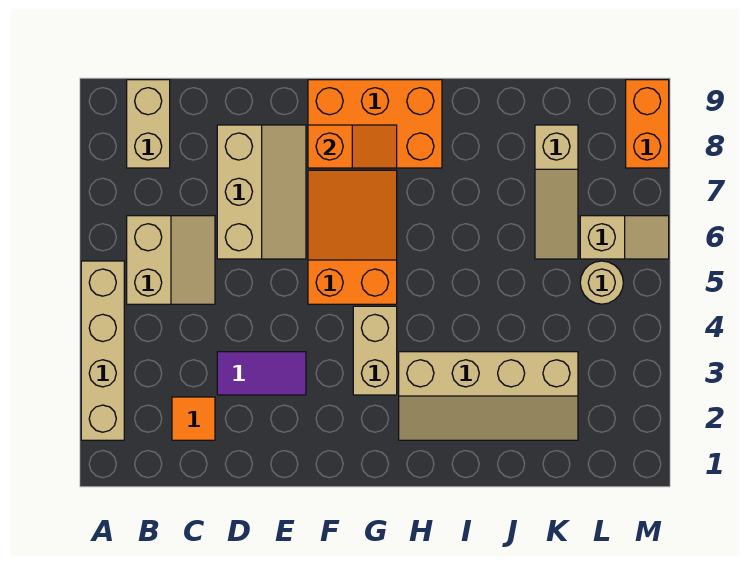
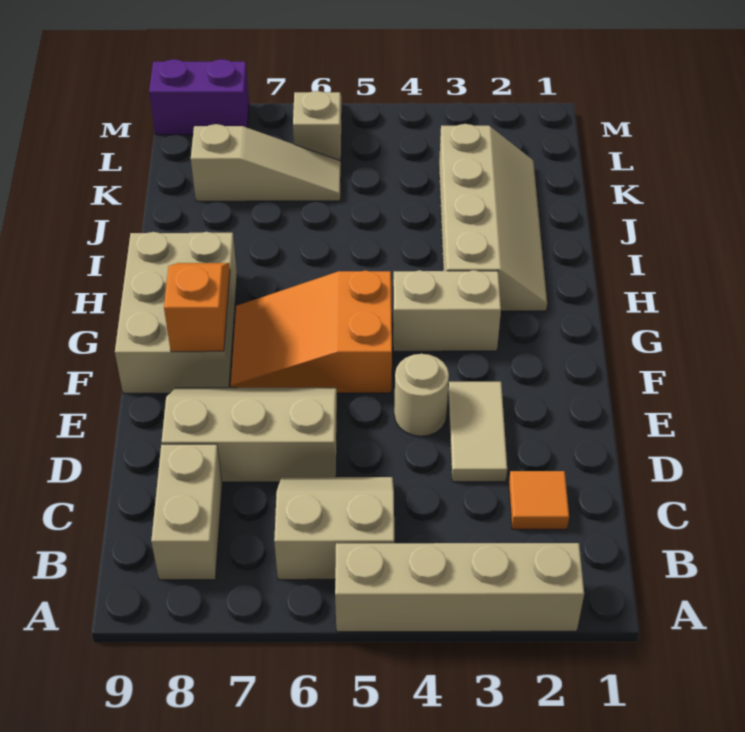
tan brick B8:B9 level 1 -> tan brick B8:C8 level 1
purple tile D3:E3 level 1 -> tan tile D3:E3 level 1
orange brick F8:H9 level 1 -> tan brick F8:H9 level 1
tan round brick L5 level 1 -> tan round brick E4 level 1
orange brick M8:M9 level 1 -> purple brick M8:M9 level 1

